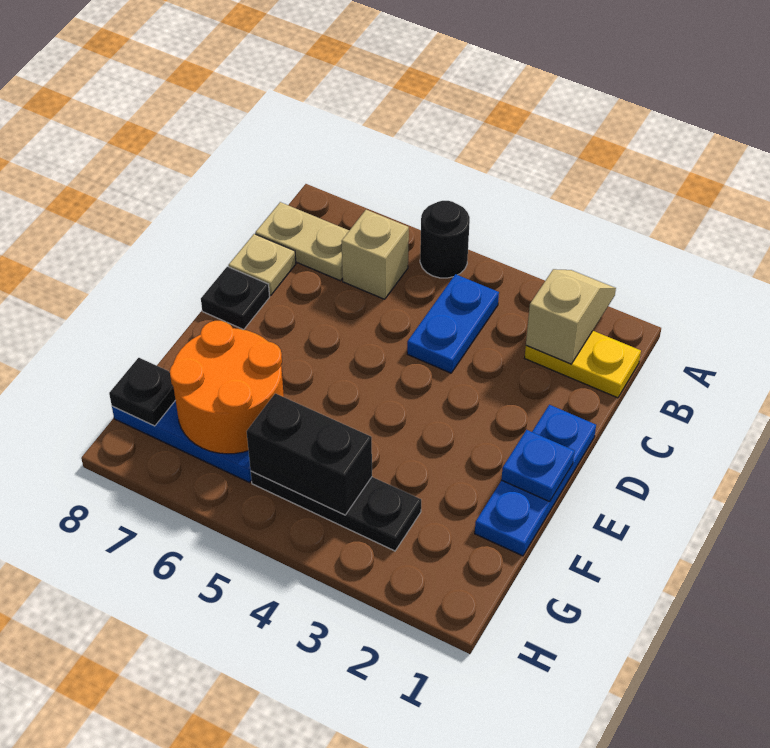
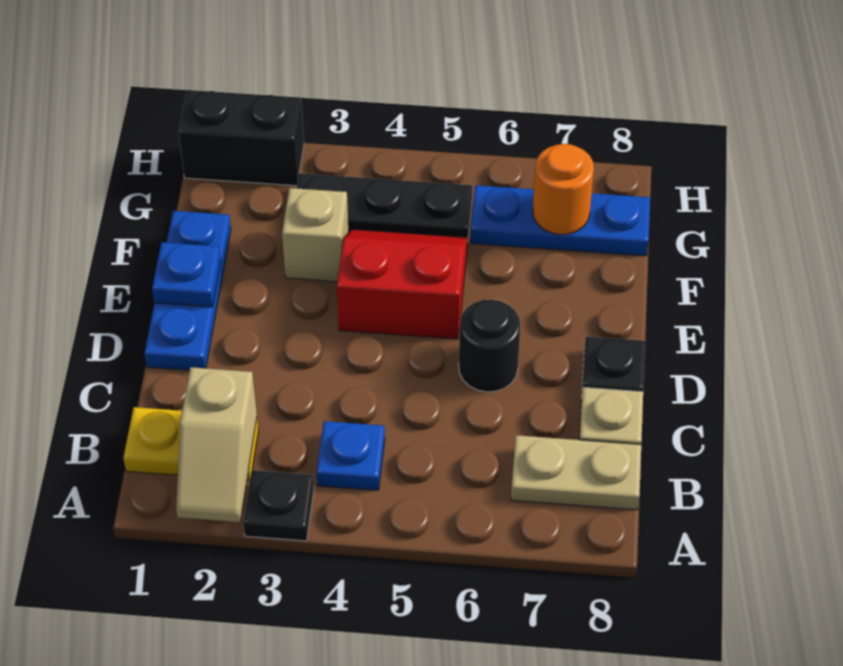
black round brick A5 level 1 -> black round brick D6 level 1
blue plate B4:C4 level 1 -> blue plate B4 level 1
tan brick B6 level 1 -> tan brick F3 level 1
none -> red slope E4:F5 level 1 top E
orange round brick F6:G7 level 2 -> orange round brick G7 level 2
black brick G4:G5 level 2 -> black brick H1:H2 level 1
black plate G8 level 2 -> black plate A3 level 1

